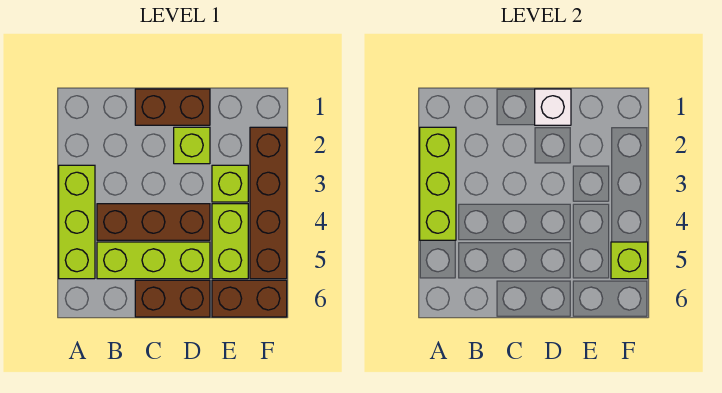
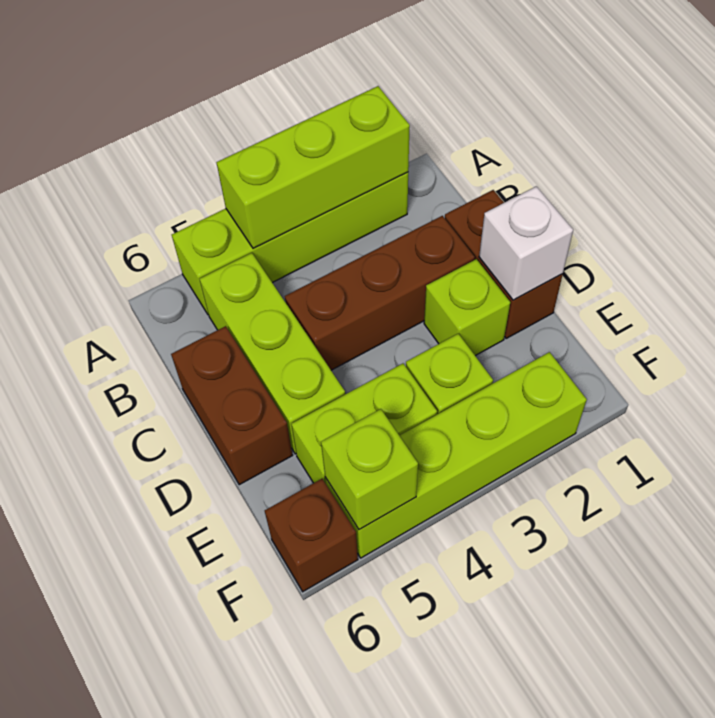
lime brick A3:A5 level 1 -> lime brick A2:A5 level 1
brown brick B4:D4 level 1 -> brown brick C2:C4 level 1
brown brick E6:F6 level 1 -> brown brick F6 level 1
brown brick F2:F5 level 1 -> lime brick F2:F5 level 1

